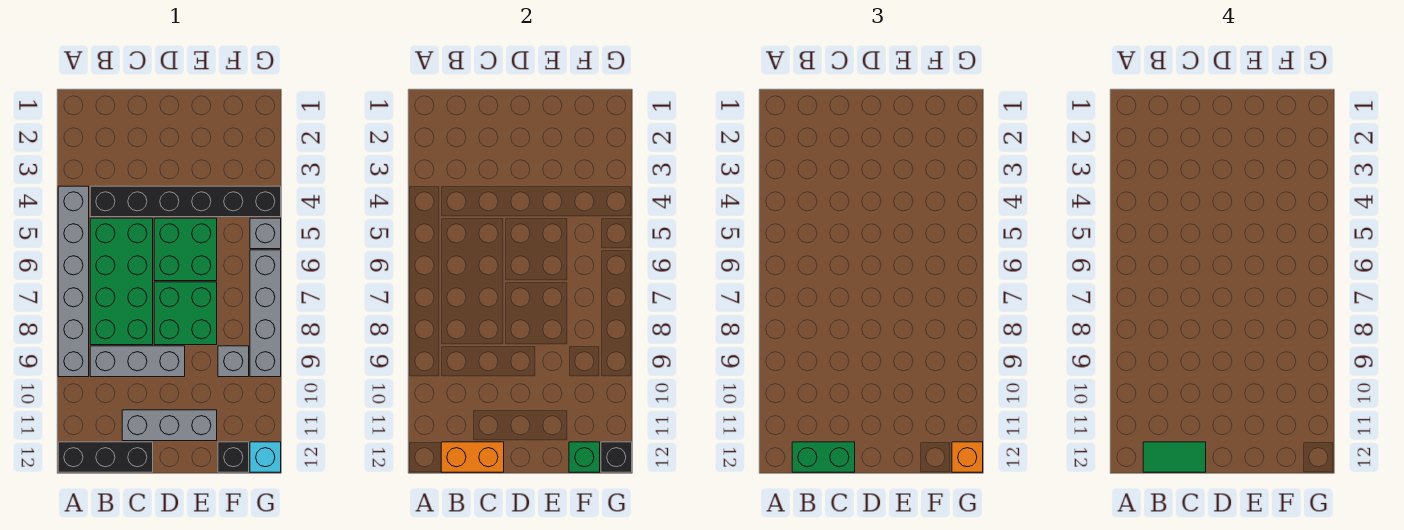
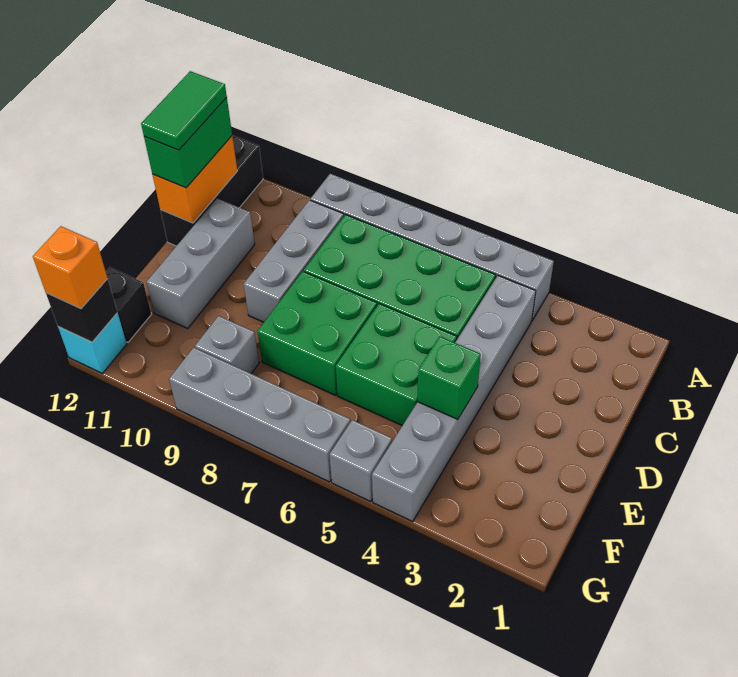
black brick B4:G4 level 1 -> grey brick B4:G4 level 1
green brick F12 level 2 -> green brick E4 level 2

